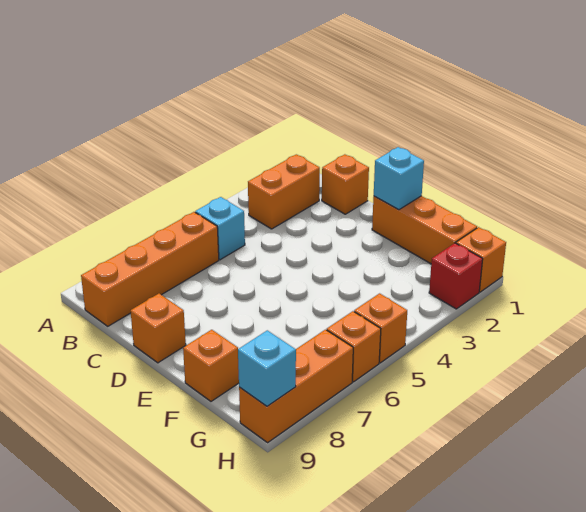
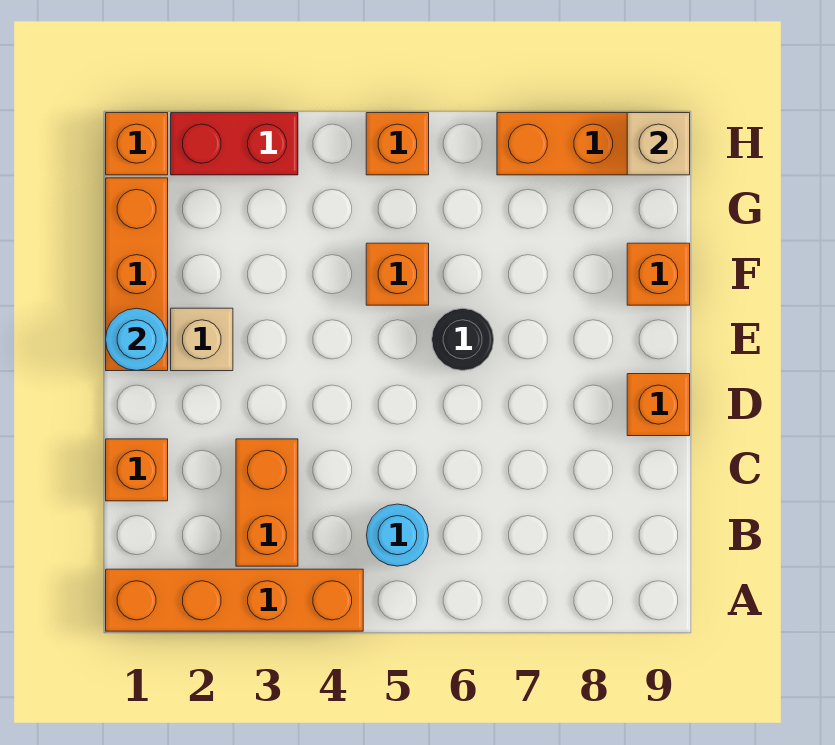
orange brick B2:B3 level 1 -> orange brick B3:C3 level 1
cyan brick B5 level 1 -> cyan round brick B5 level 1
orange brick B6:B9 level 1 -> orange brick A1:A4 level 1
cyan brick E1 level 2 -> cyan round brick E1 level 2
none -> tan brick E2 level 1
none -> black round brick E6 level 1
red brick H2 level 1 -> red brick H2:H3 level 1
orange brick H6 level 1 -> orange brick F5 level 1
cyan brick H9 level 2 -> tan brick H9 level 2

